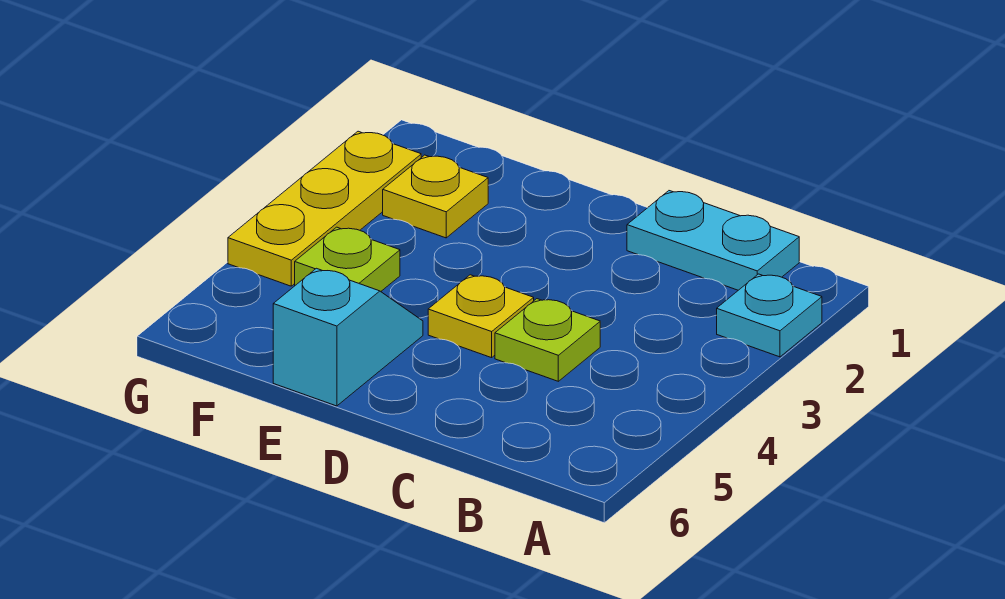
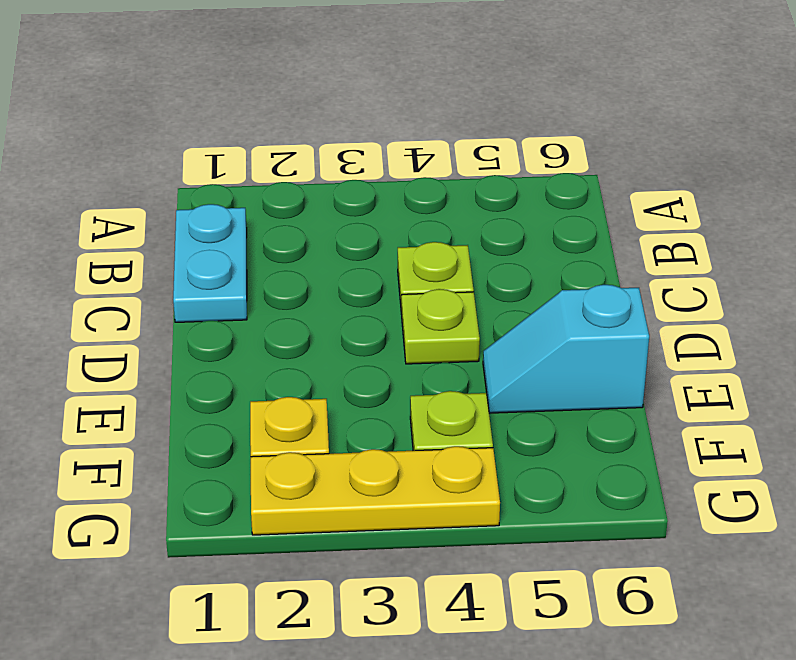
cyan plate A2 level 1 -> none
yellow plate D4 level 1 -> lime plate D4 level 1

